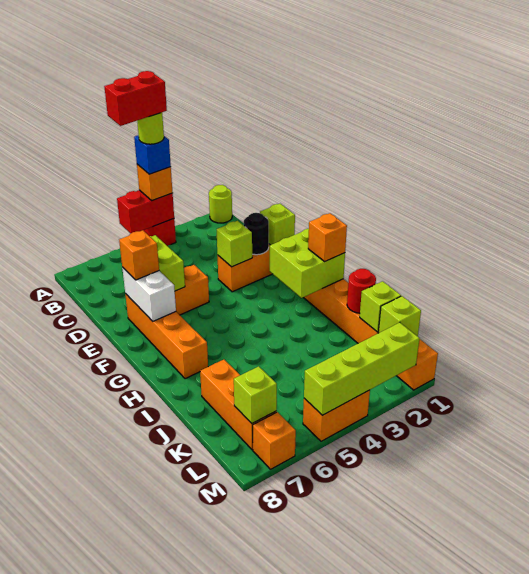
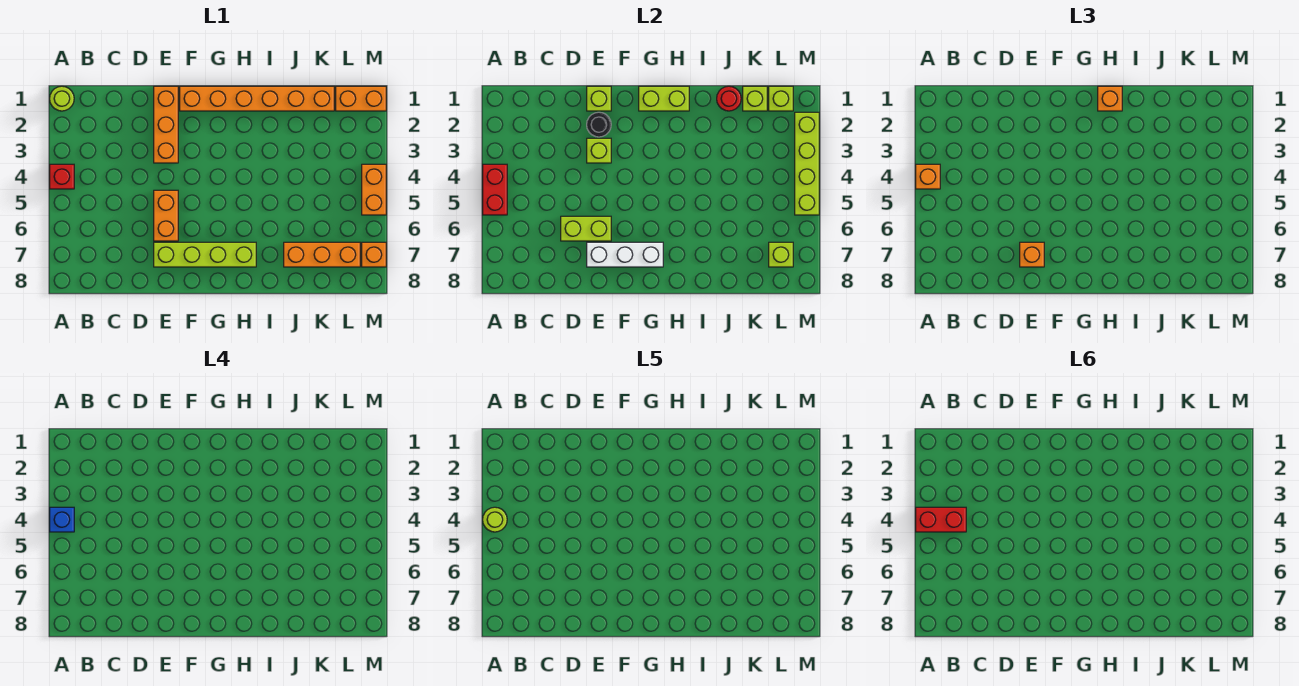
red brick A4:A5 level 6 -> red brick A4:B4 level 6
orange brick E7:H7 level 1 -> lime brick E7:H7 level 1
white brick E7:F7 level 2 -> white brick E7:G7 level 2
lime brick G1:H2 level 2 -> lime brick G1:H1 level 2

